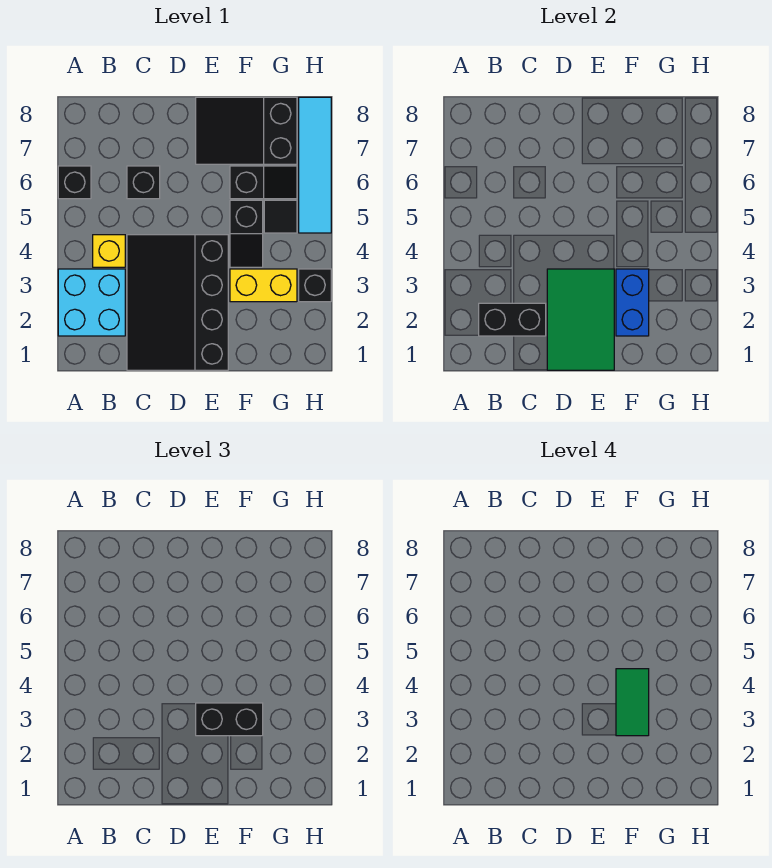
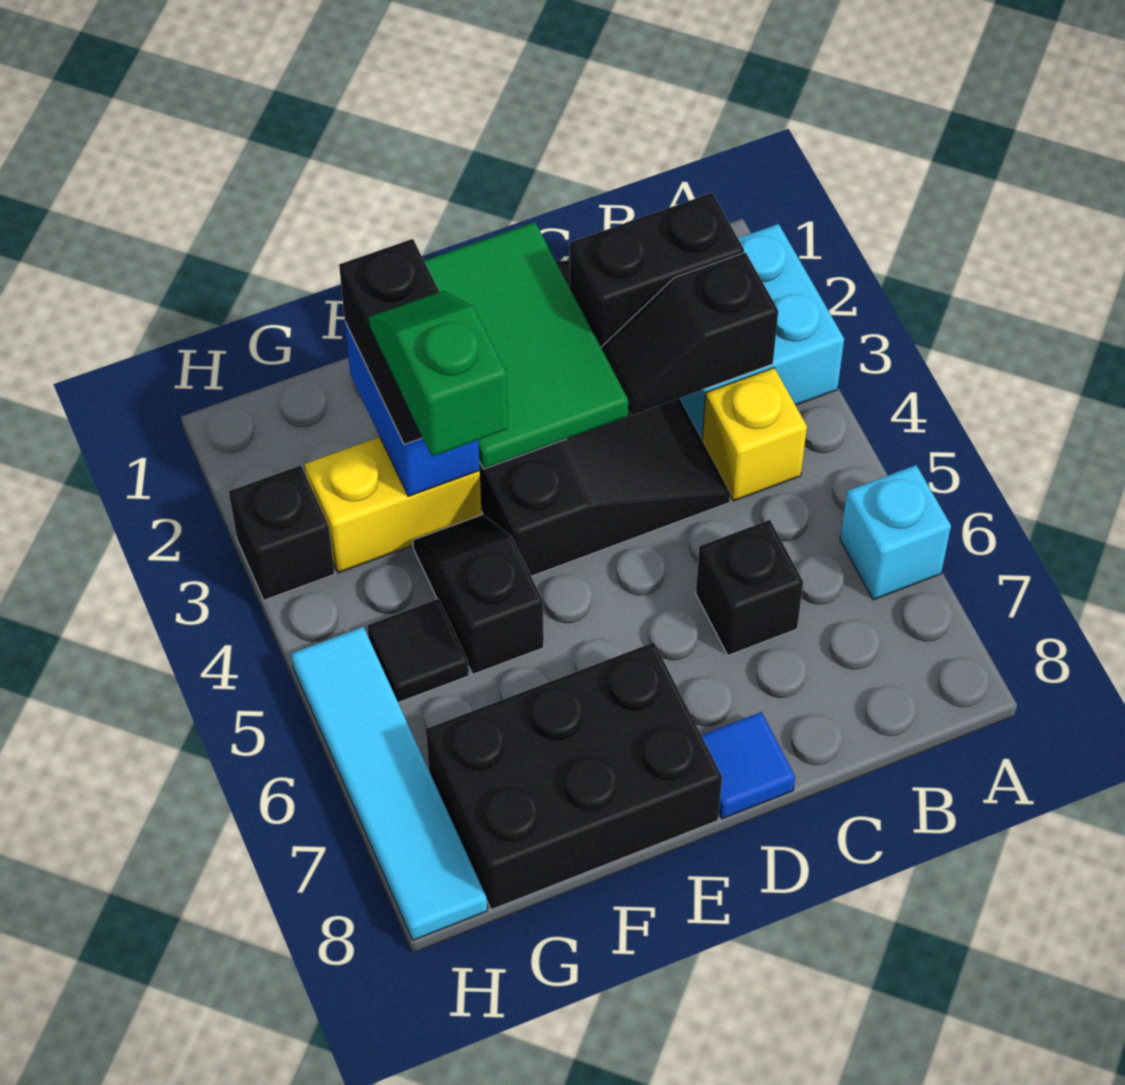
black brick A6 level 1 -> cyan brick A6 level 1
none -> blue tile D8 level 1
black brick E3:F3 level 3 -> black brick F2:F3 level 3
black slope E7:G8 level 1 top G -> black brick E7:G8 level 1
green tile F3:F4 level 4 -> green slope F3:F4 level 4 top 4
black slope F6:G6 level 1 top F -> black slope B3:C3 level 2 top B

